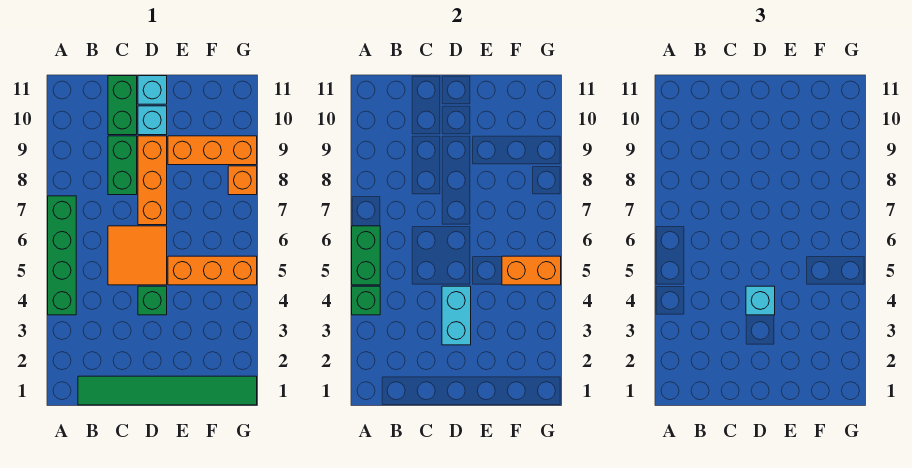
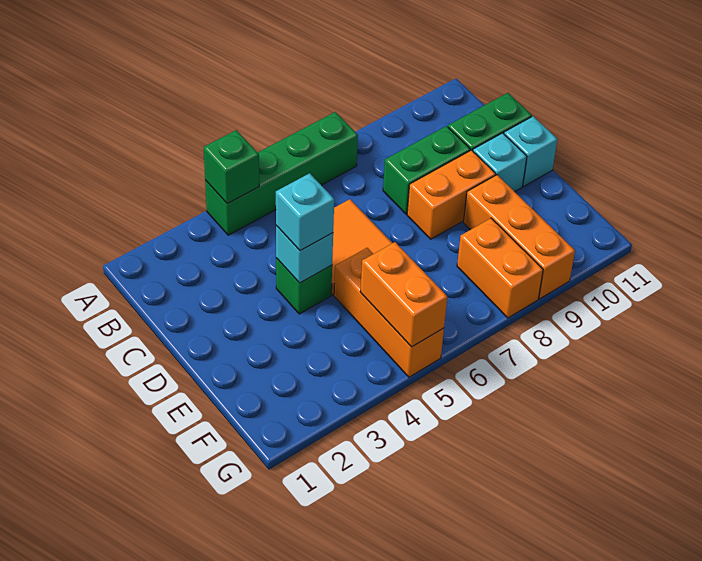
green brick A5:A6 level 2 -> none
green tile B1:G1 level 1 -> none
cyan brick D3:D4 level 2 -> cyan brick D4 level 2
orange brick D7:D9 level 1 -> orange brick D8:D9 level 1
orange brick G8 level 1 -> orange brick F8:G8 level 1

